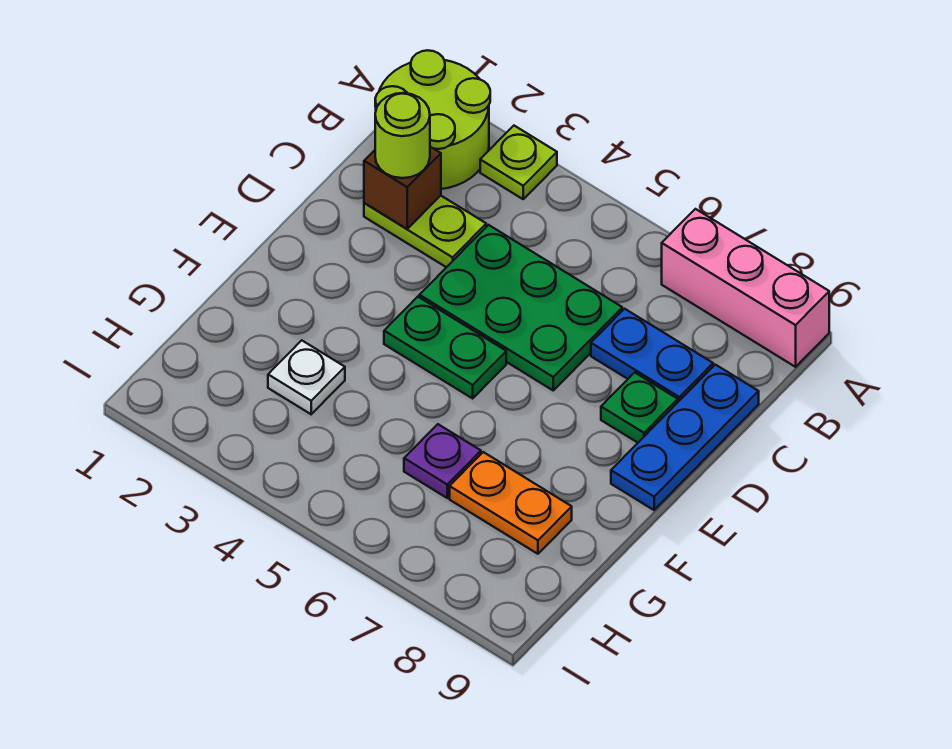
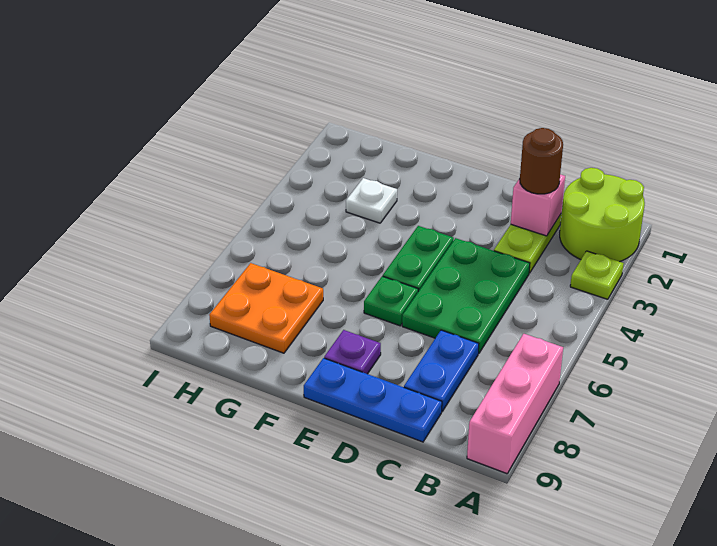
brown brick C2 level 2 -> pink brick C2 level 2
lime round brick C2 level 3 -> brown round brick C2 level 3
green plate D8 level 1 -> green plate E6 level 1
purple plate G6 level 1 -> purple plate E8 level 1
orange plate G7:G8 level 1 -> orange plate G7:H8 level 1

